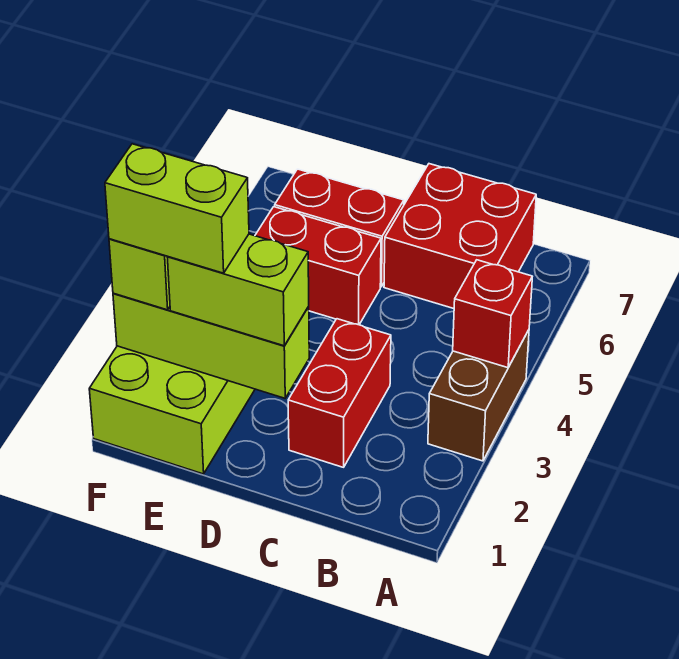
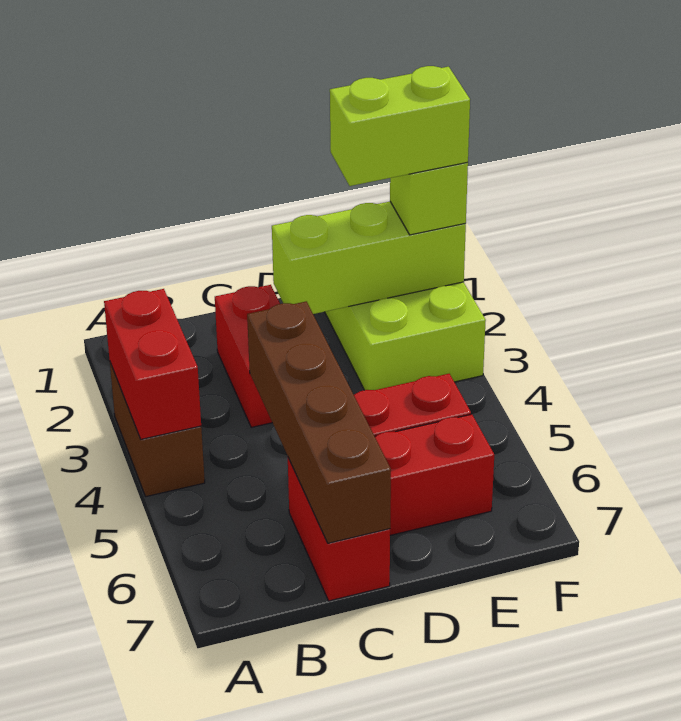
red brick A4 level 2 -> red brick A3:A4 level 2
red brick B6:C7 level 1 -> red brick C6:C7 level 1
none -> brown brick C4:C7 level 2
lime brick D2:E2 level 3 -> none

